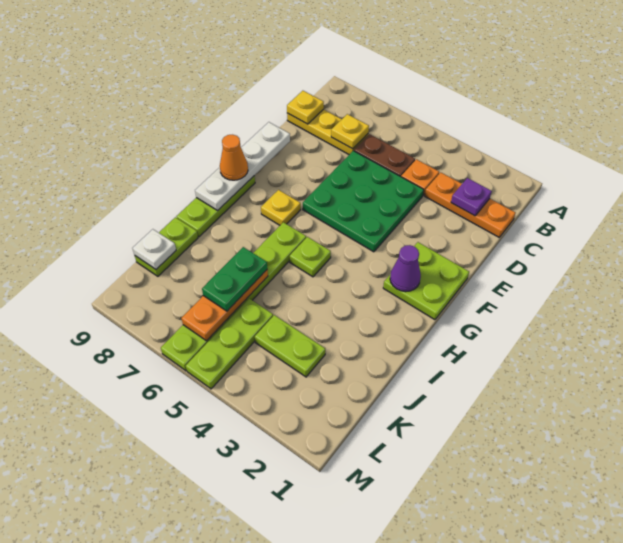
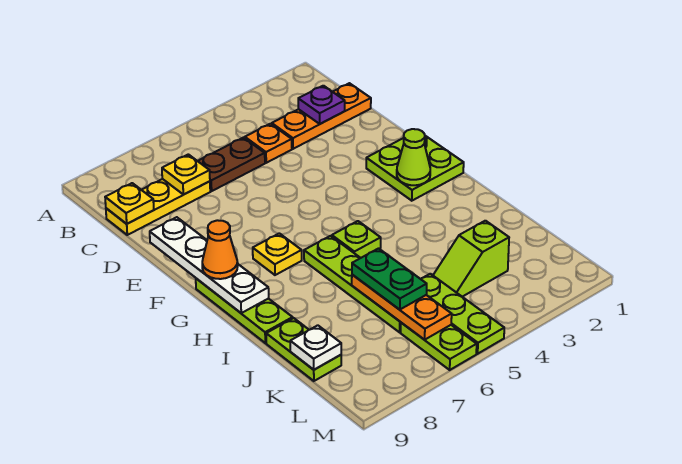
green plate D4:F6 level 1 -> none
purple cone G2 level 2 -> lime cone G2 level 2
lime plate K3:K4 level 1 -> lime slope K3:K4 level 1 top 3

